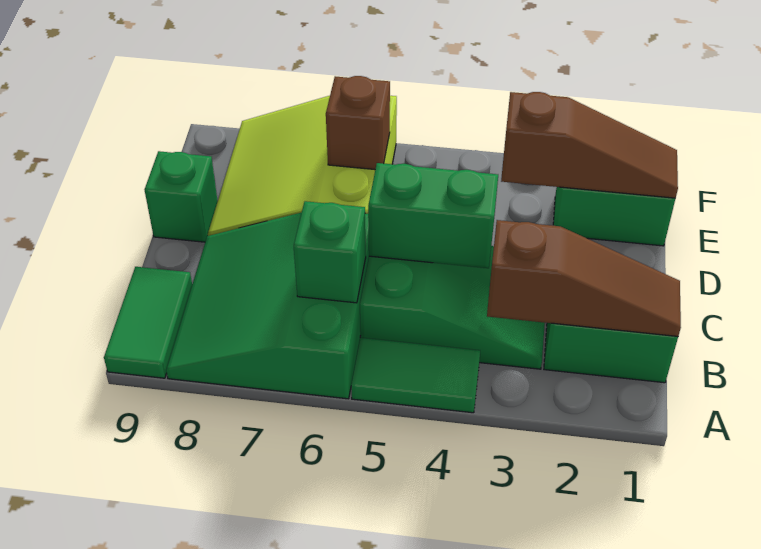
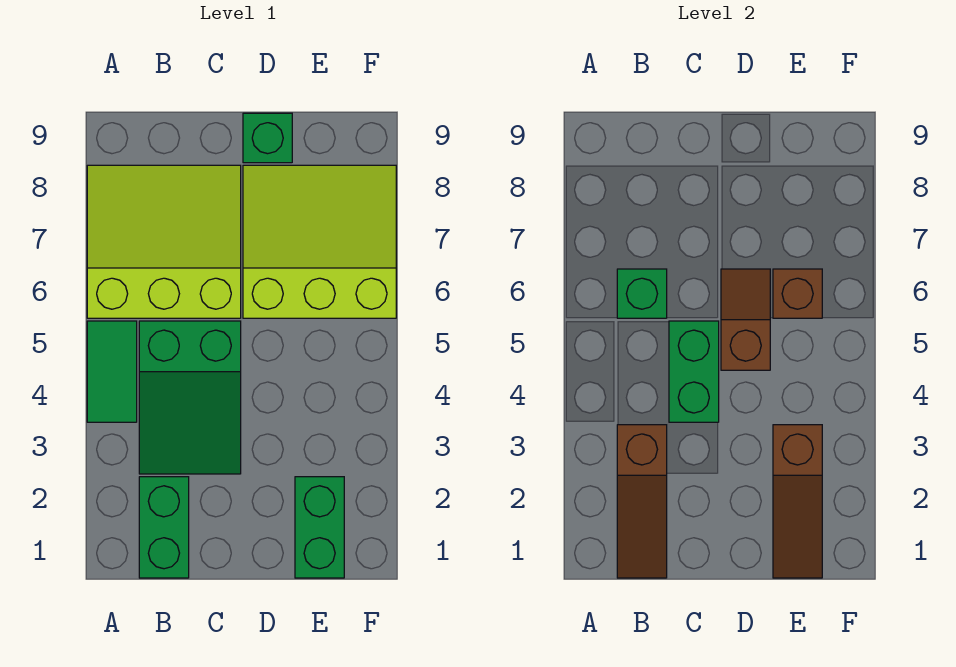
green slope A6:C8 level 1 top 6 -> lime slope A6:C8 level 1 top 6
green tile A9:B9 level 1 -> none
none -> brown slope D5:D6 level 2 top 5

